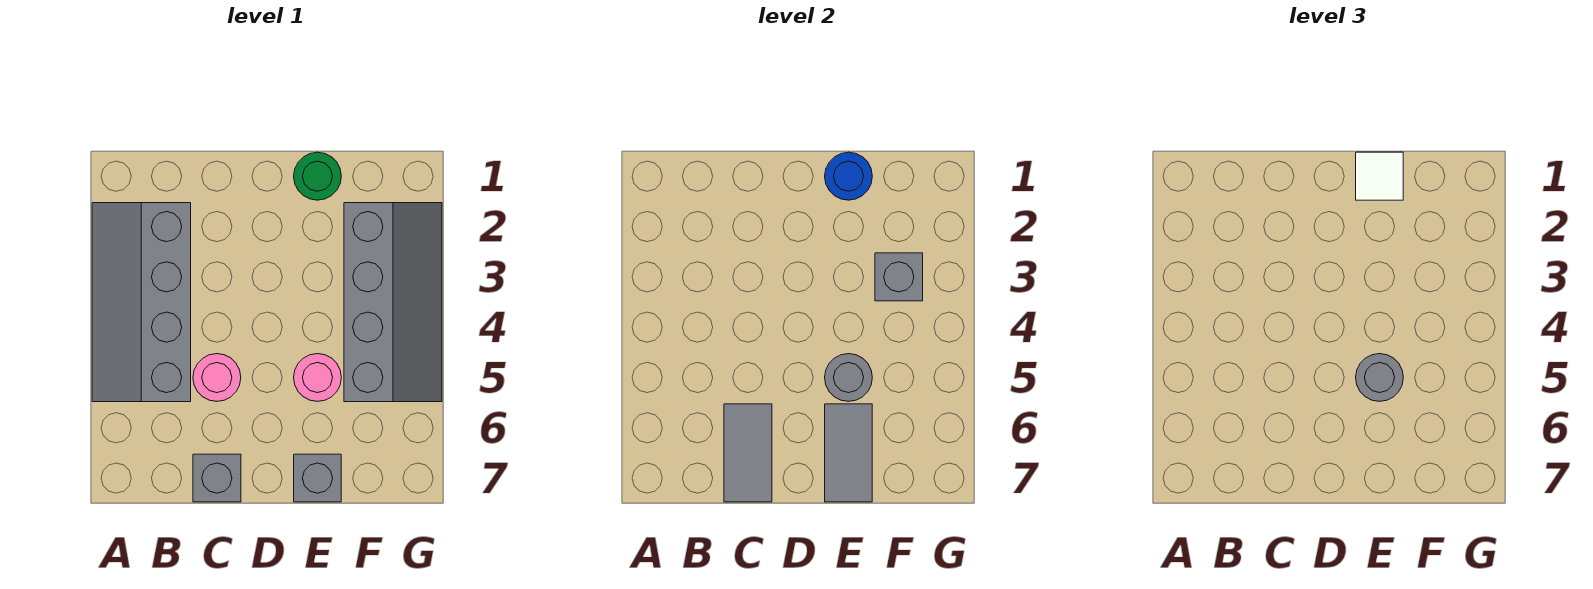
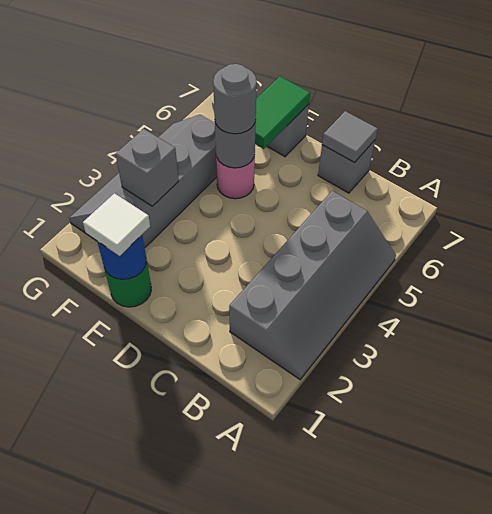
pink round brick C5 level 1 -> none
grey tile C6:C7 level 2 -> grey tile C7 level 2
grey tile E6:E7 level 2 -> green tile E6:E7 level 2

